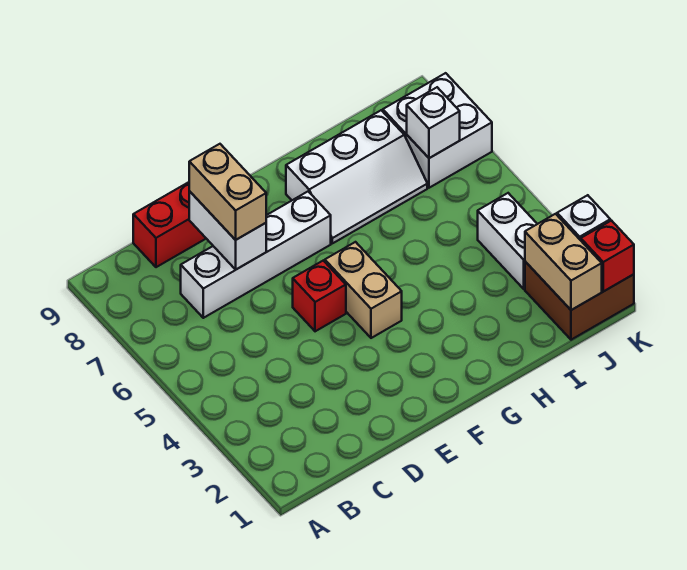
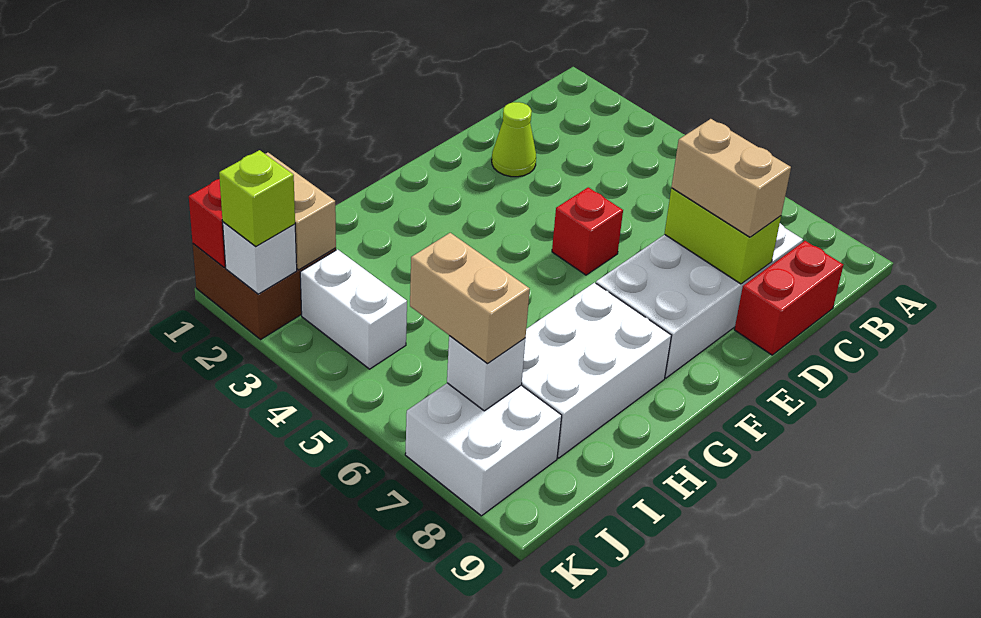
white brick C7:F7 level 1 -> white brick C7:F8 level 1
none -> lime cone D2 level 1
white brick D7:D8 level 2 -> lime brick D7:D8 level 2
tan brick F4:F5 level 1 -> tan brick J6:J7 level 3
white slope G7:I8 level 1 top 8 -> white brick G7:I8 level 1
none -> lime brick K2 level 3

